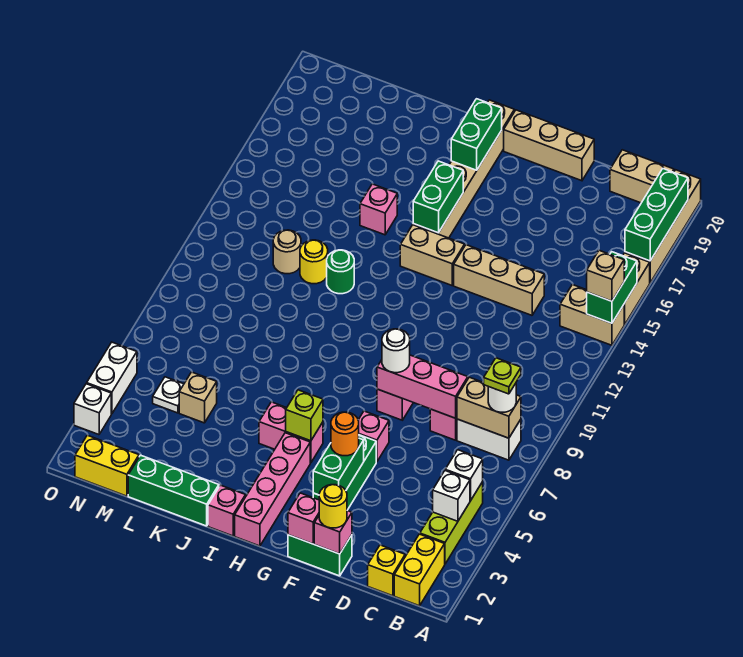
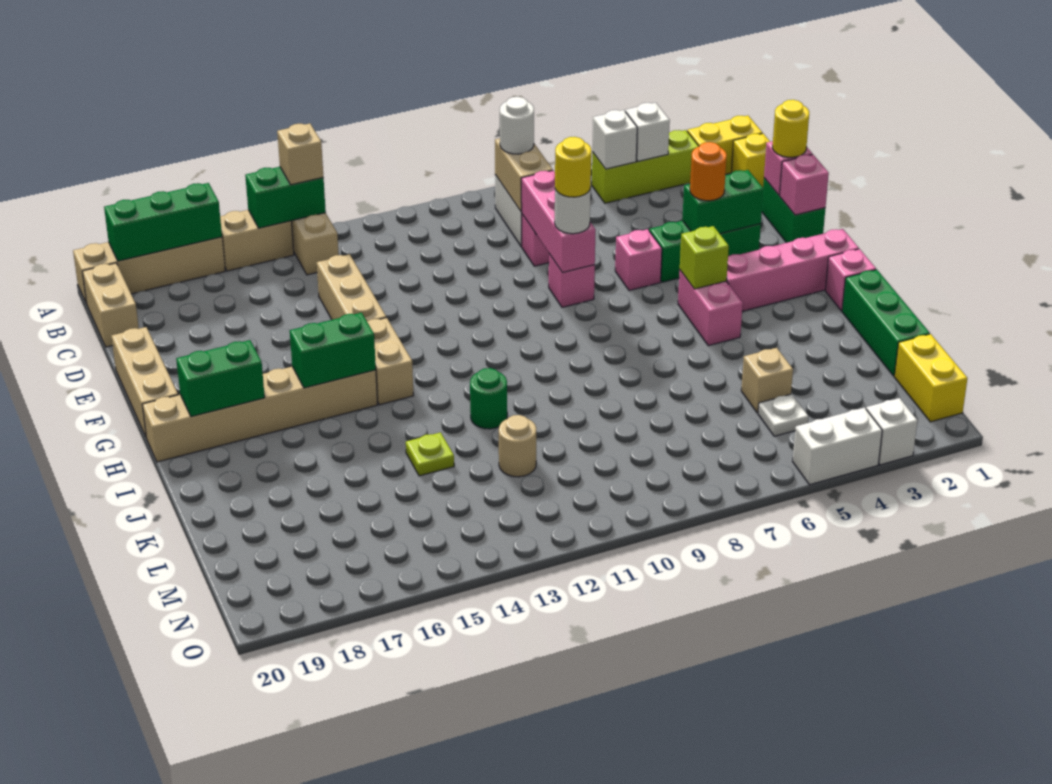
lime plate B8 level 4 -> lime plate K14 level 1
pink brick J15 level 1 -> none
yellow round brick K12 level 1 -> yellow round brick F8 level 4

